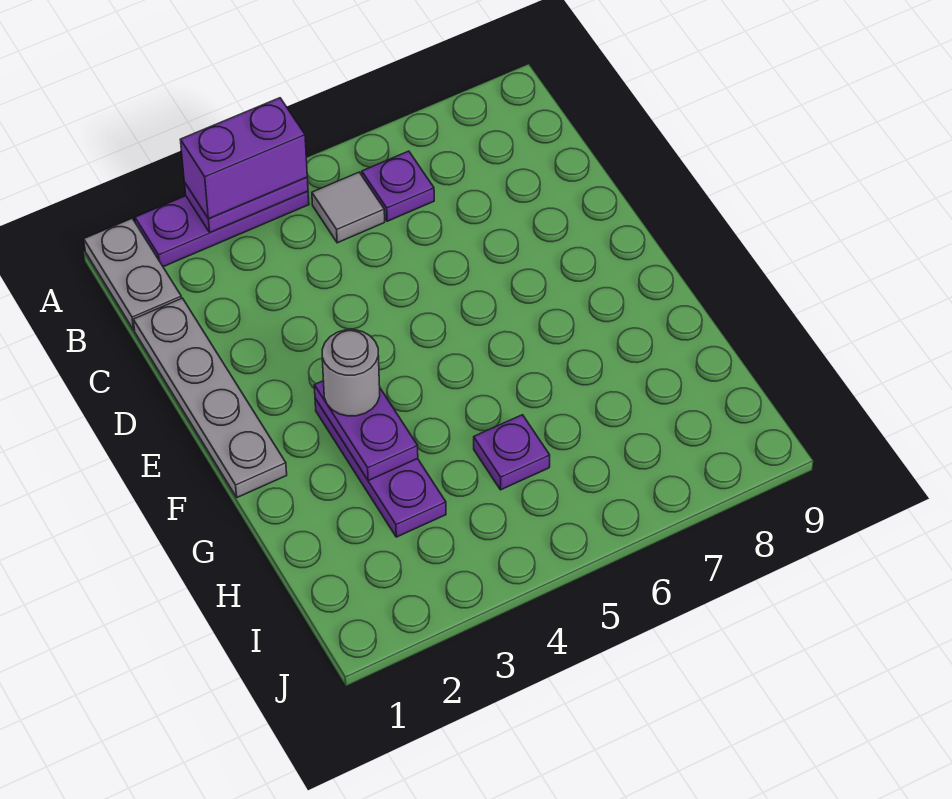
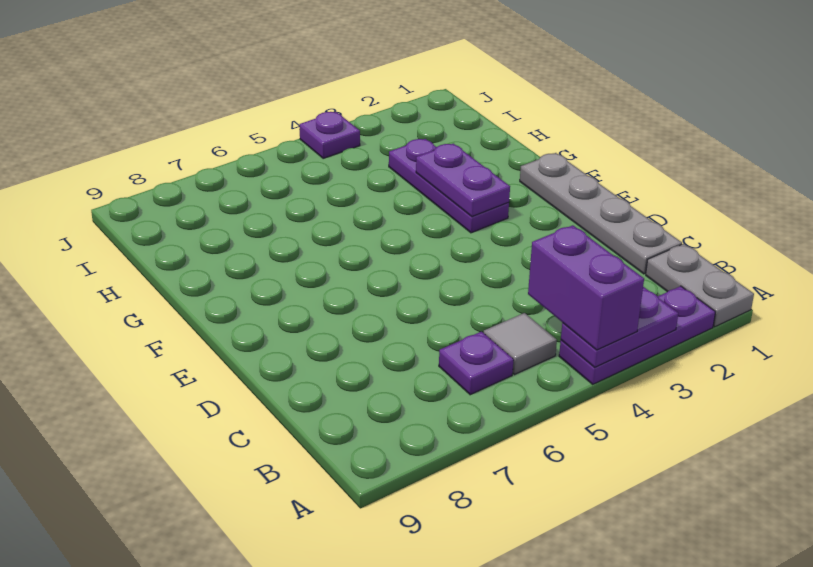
purple brick A3:A4 level 3 -> purple brick A4:B4 level 3
grey round brick F3 level 3 -> none
purple plate H5 level 1 -> purple plate J4 level 1

